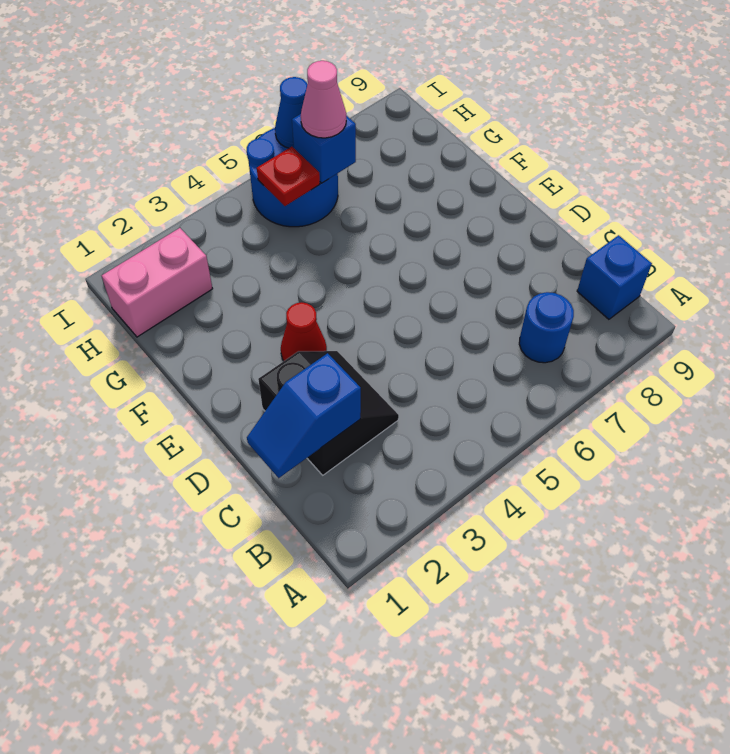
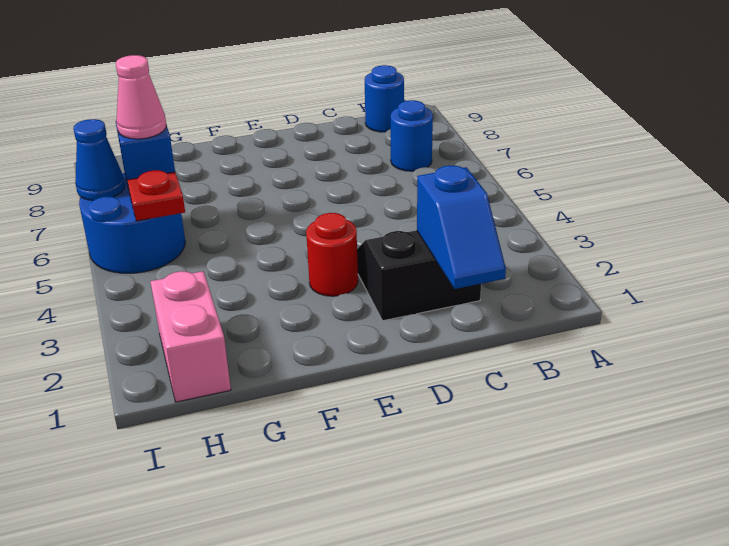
blue brick B9 level 1 -> blue round brick B9 level 1
red cone E3 level 1 -> red round brick E3 level 1

